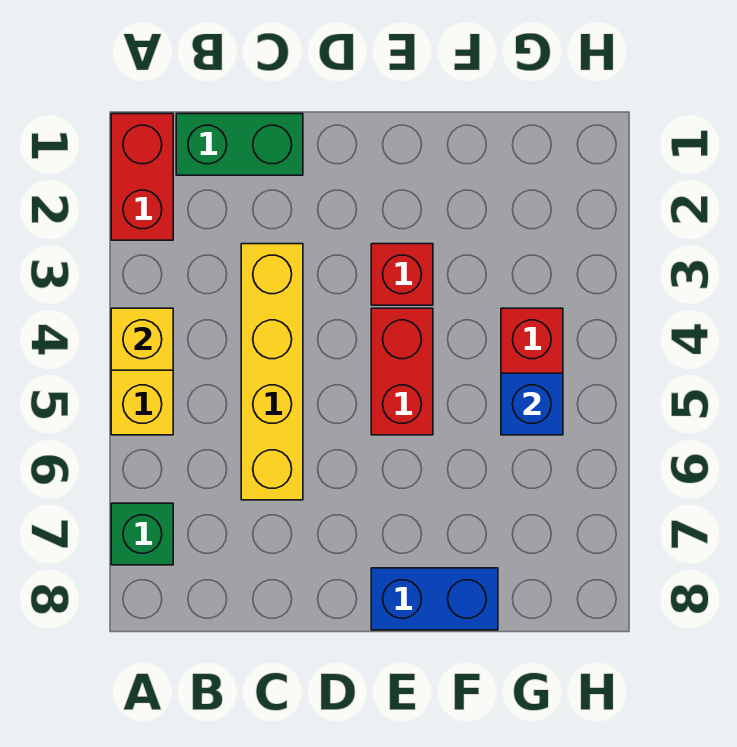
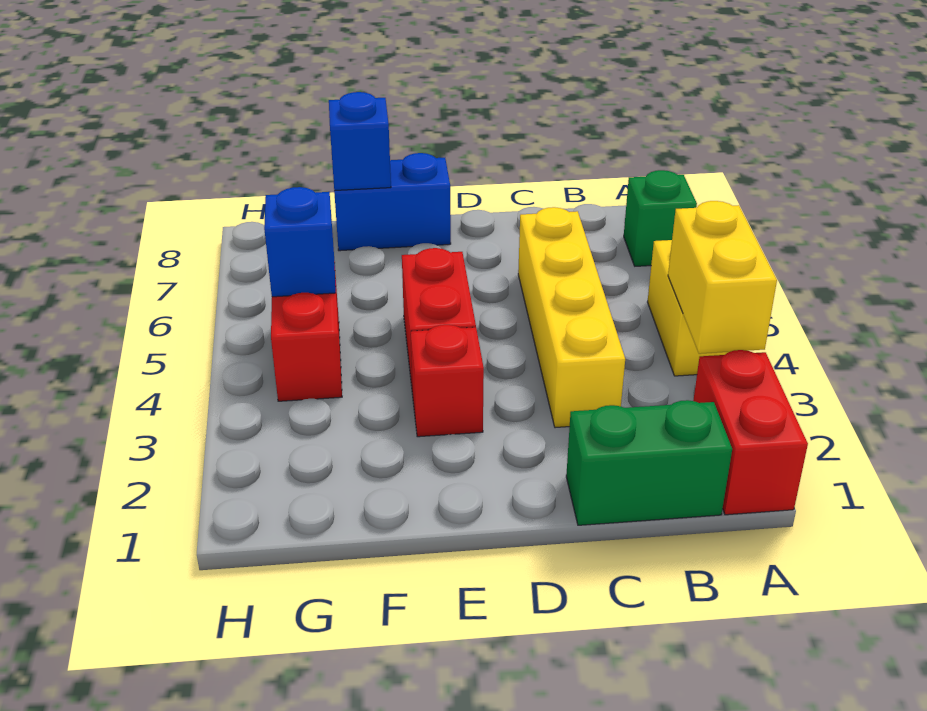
yellow brick A4 level 2 -> yellow brick A3:A4 level 2
none -> blue brick F8 level 2

